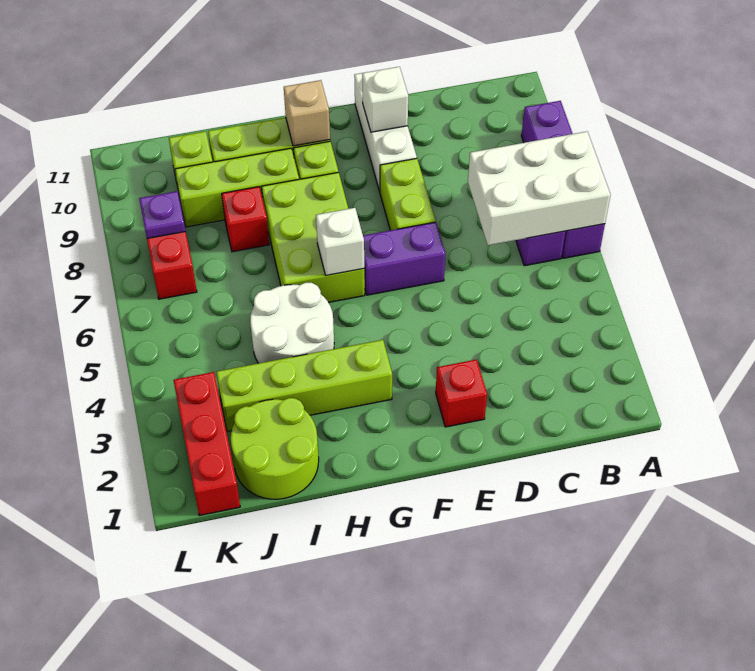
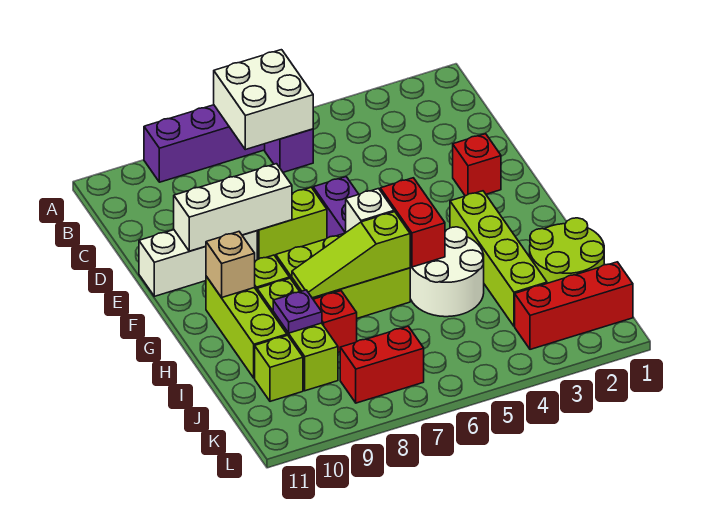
white brick A6:C7 level 2 -> white brick A6:B7 level 2
white brick E10 level 2 -> white brick E8:E10 level 2
none -> red brick G5:H5 level 2
none -> lime slope H6:H8 level 2 top 6
purple plate K8 level 2 -> purple plate I9 level 2

